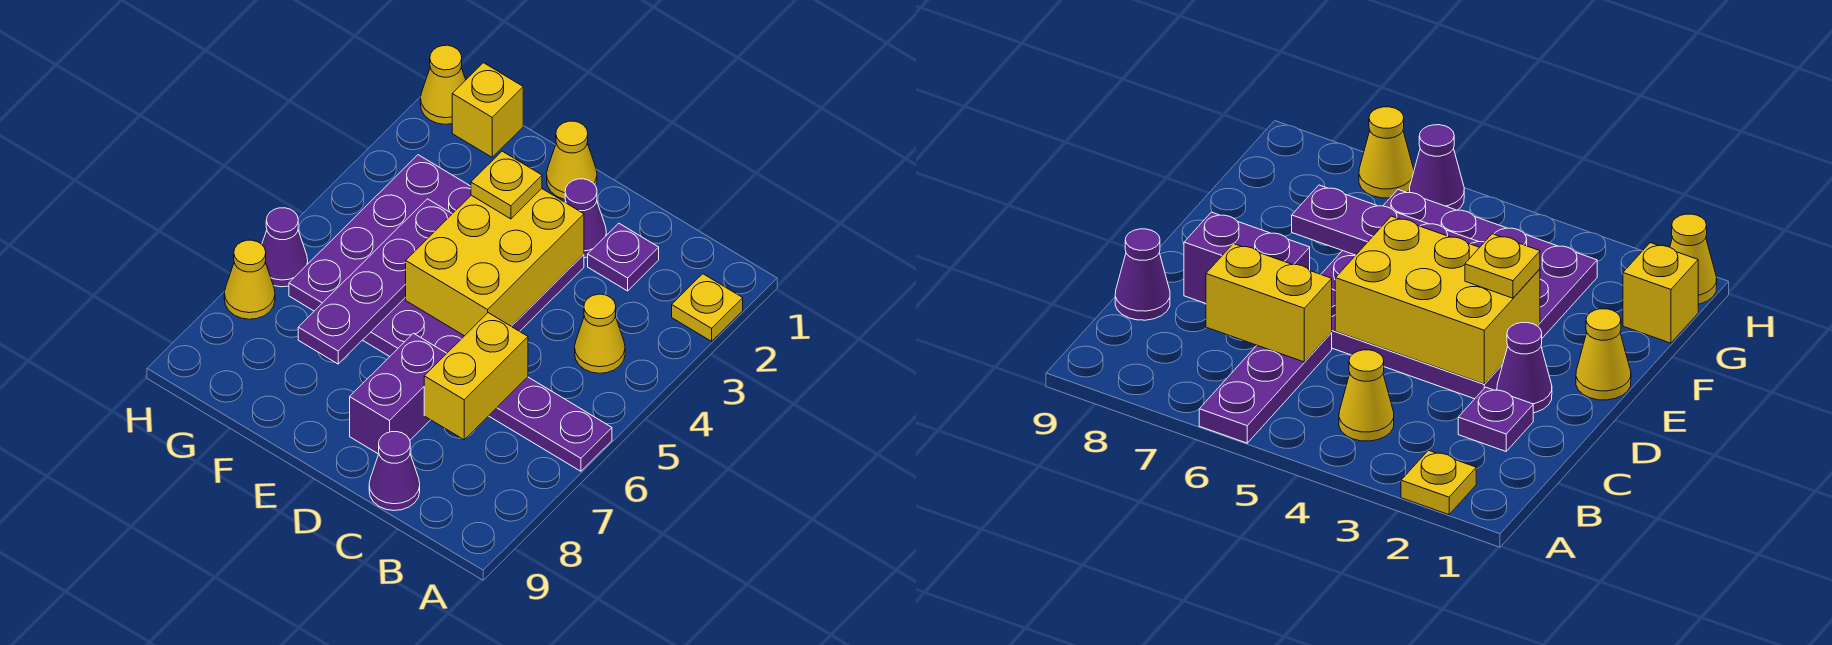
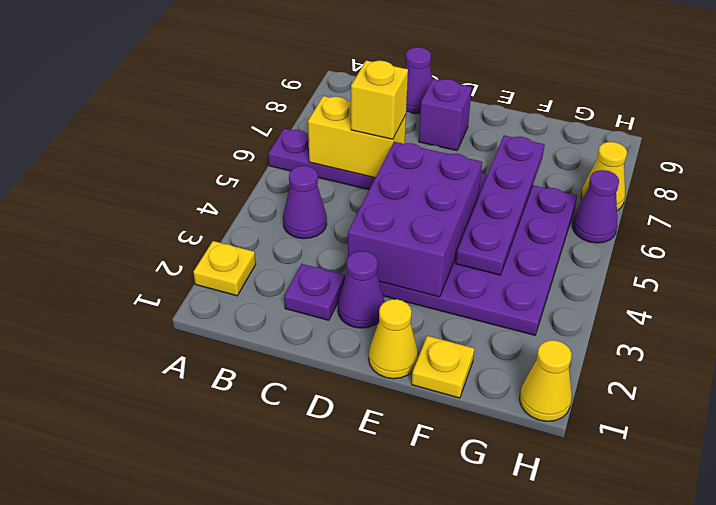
yellow cone B4 level 1 -> purple cone B4 level 1
yellow brick C6:C7 level 2 -> yellow brick B6:C6 level 2
yellow brick D3:E5 level 2 -> purple brick D3:E5 level 2
purple brick D7:D8 level 1 -> purple brick D8 level 1
yellow plate E3 level 3 -> yellow plate F1 level 1
yellow brick G1 level 1 -> yellow brick C6 level 3

